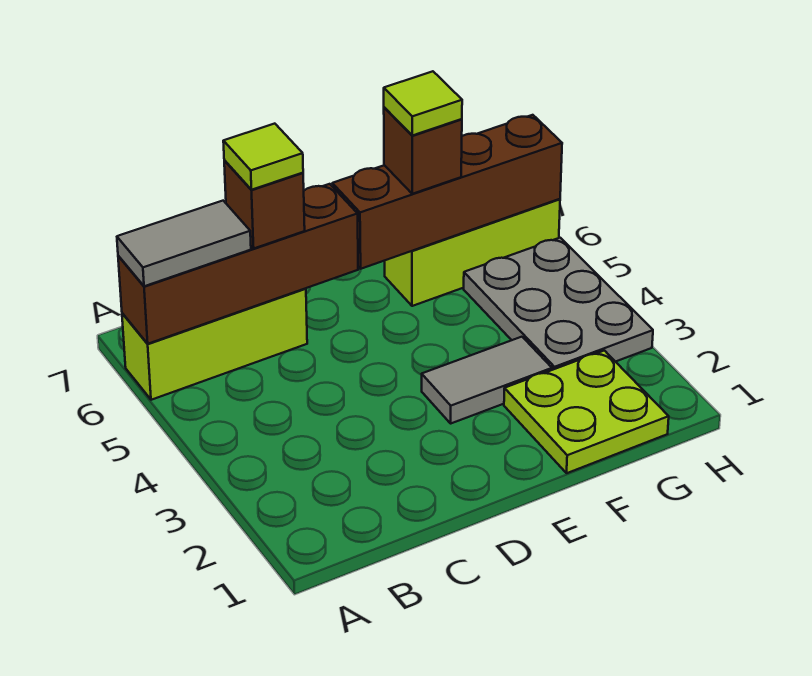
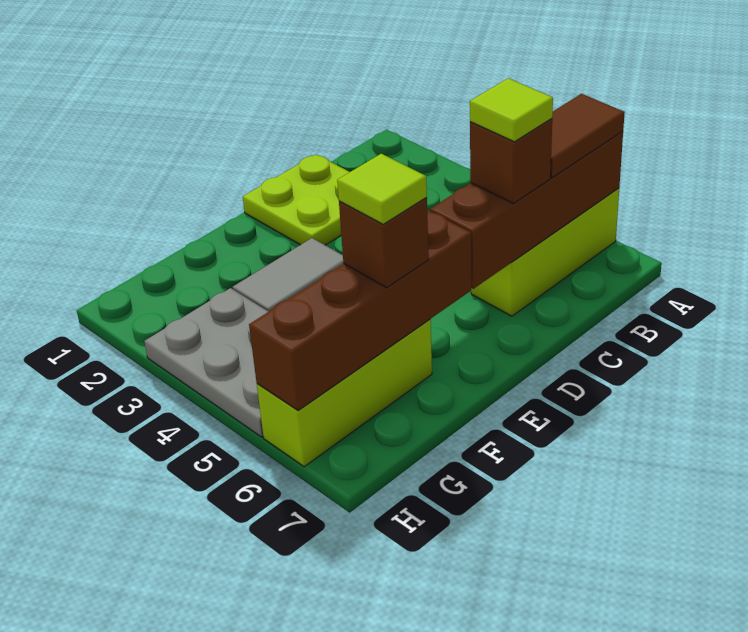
grey tile A6:B6 level 3 -> brown tile A6:B6 level 3
lime plate F1:G2 level 1 -> lime plate C1:D2 level 1

